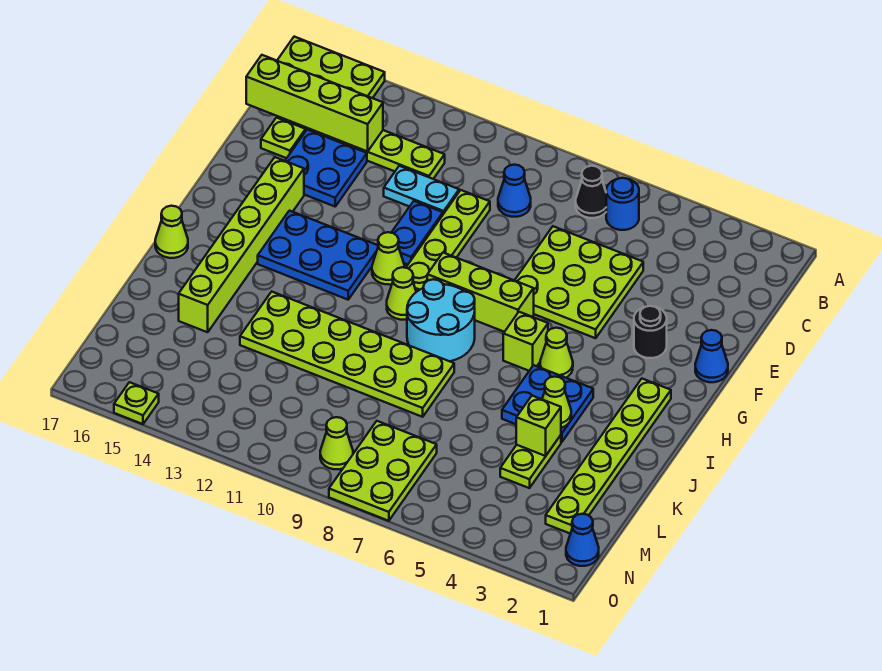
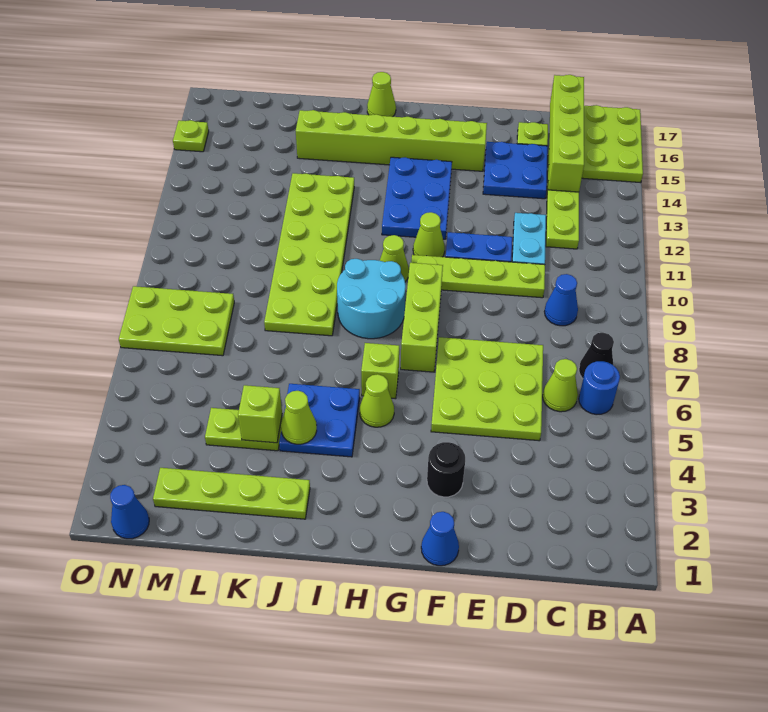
lime plate H2:M2 level 1 -> lime plate J2:M2 level 1
lime cone N9 level 1 -> lime cone C6 level 1

